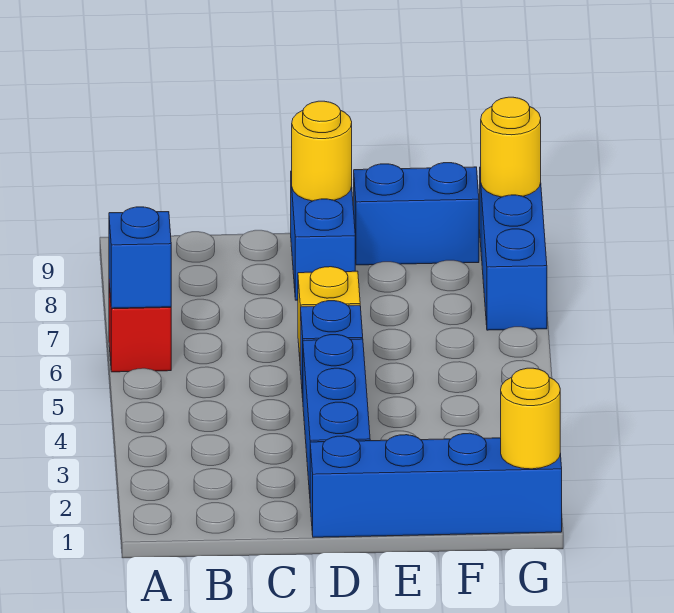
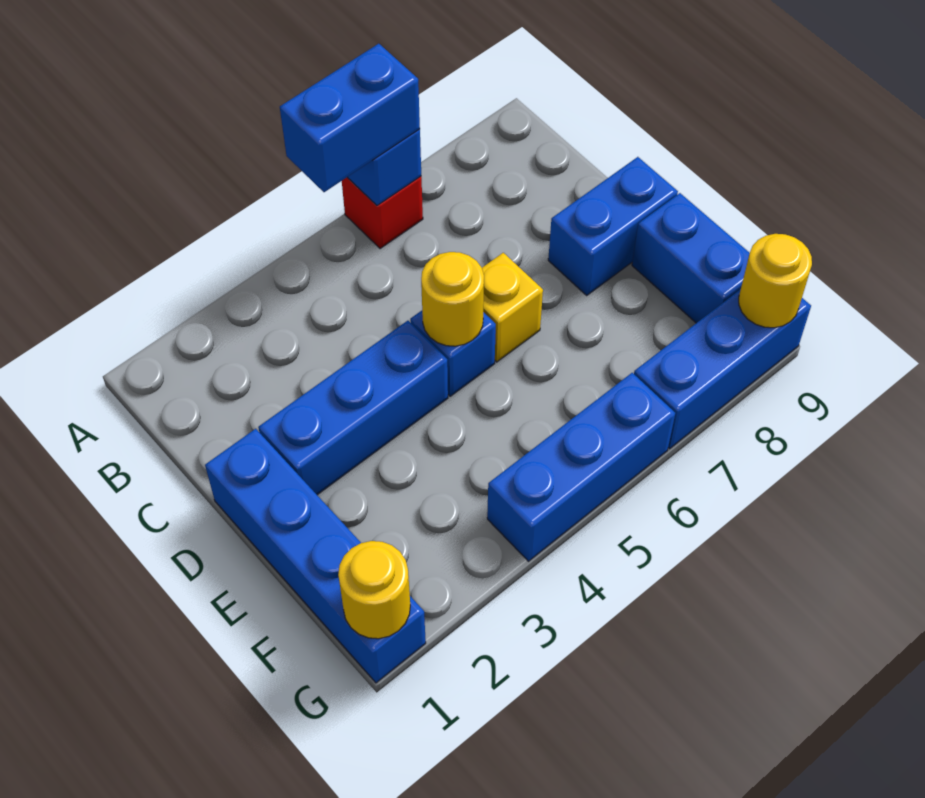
none -> blue brick A5:A6 level 3
yellow round brick D9 level 2 -> yellow round brick D5 level 2
none -> blue brick G4:G6 level 1

